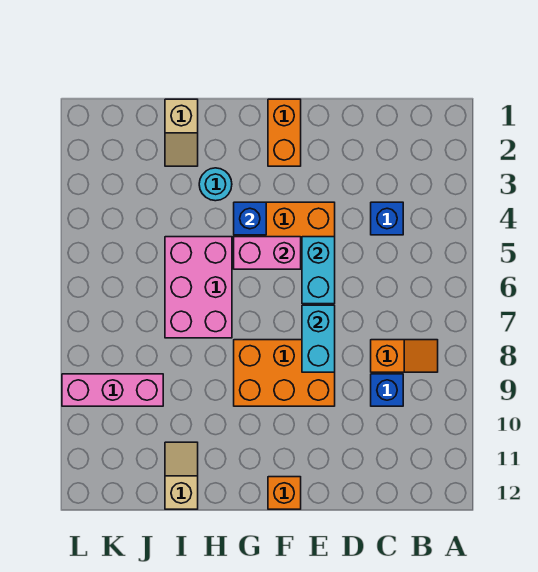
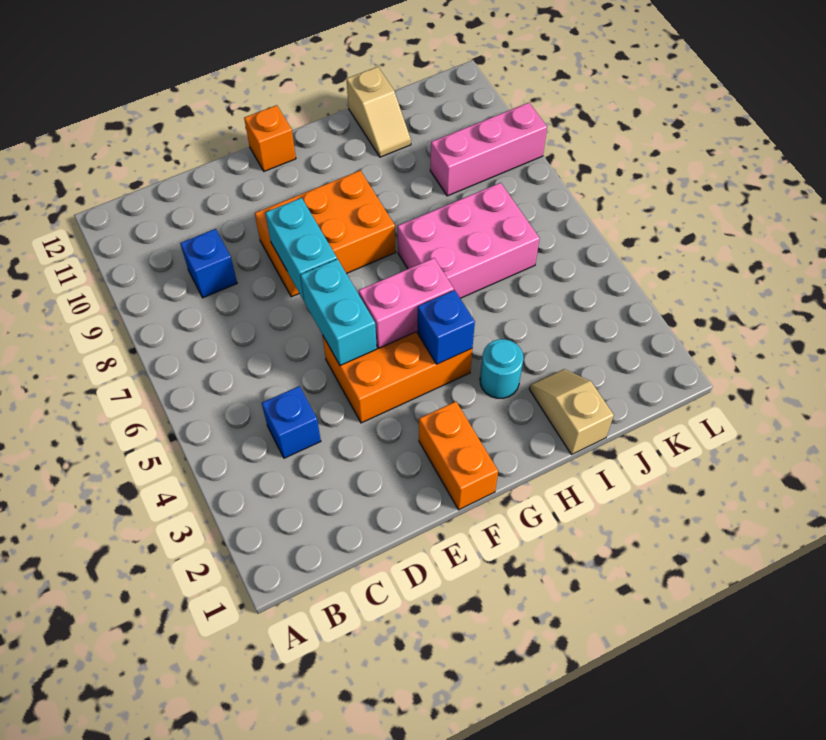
orange slope B8:C8 level 1 top C -> none
pink brick H5:I7 level 1 -> pink brick H6:J7 level 1

